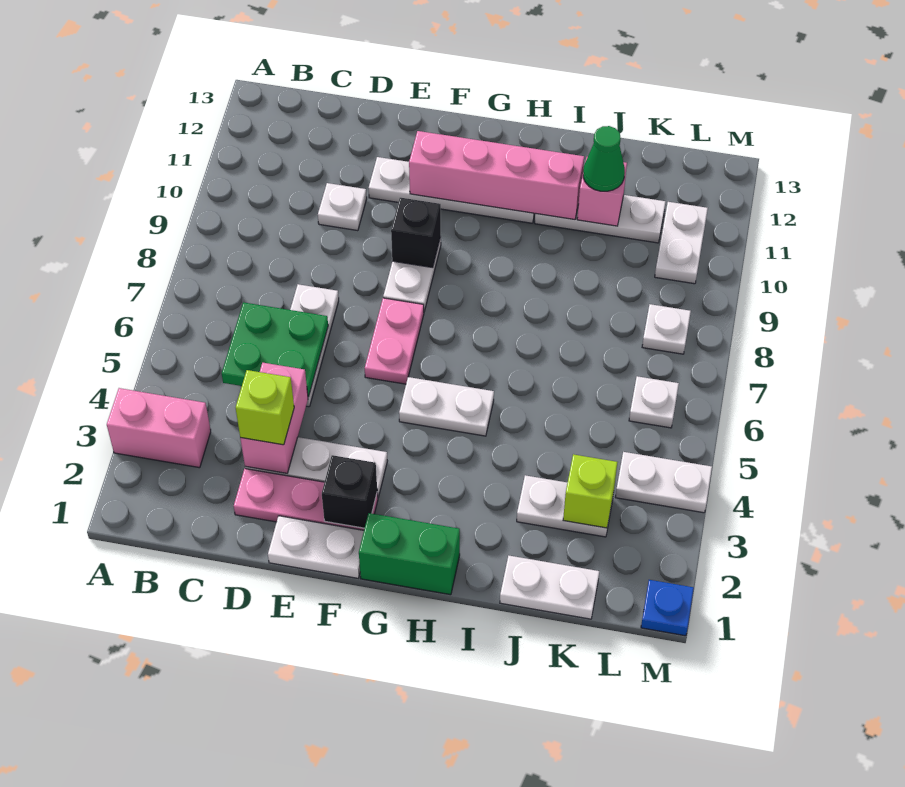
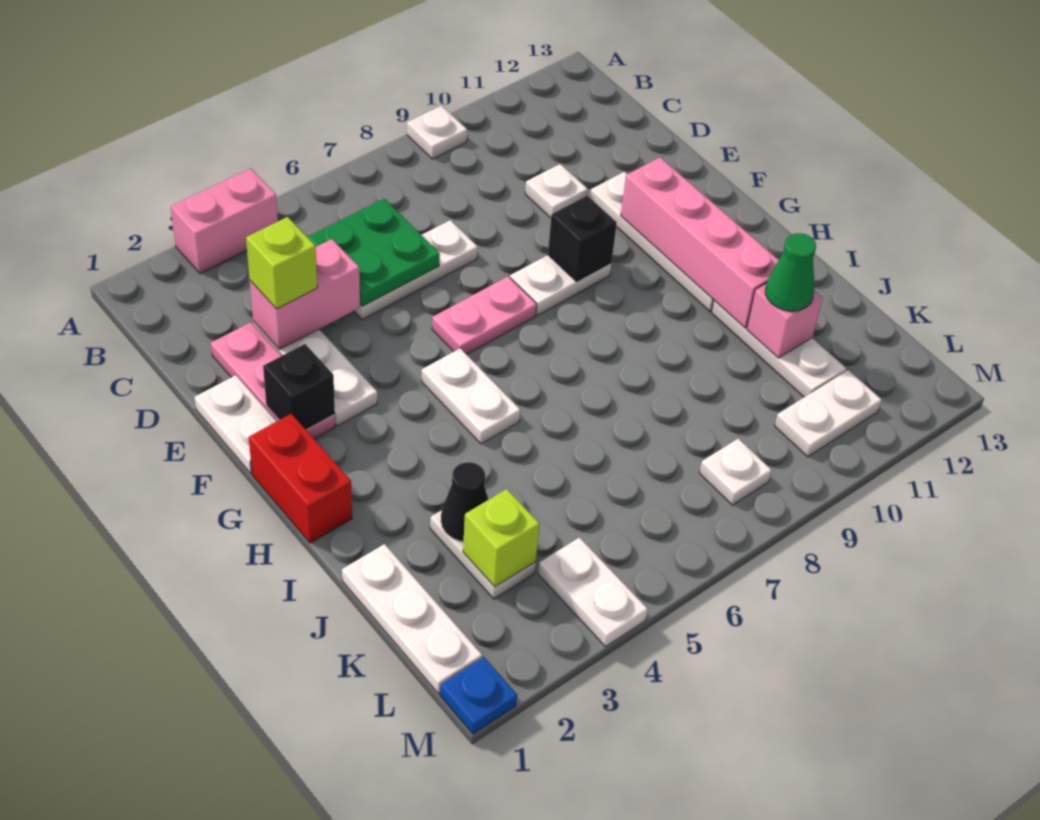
pink brick A3:B3 level 1 -> pink brick A3:A4 level 1
green brick G1:H1 level 1 -> red brick G1:H1 level 1
white plate J1:K1 level 1 -> white plate J1:L1 level 1
none -> black cone J3 level 2
white plate L6 level 1 -> white plate A9 level 1

